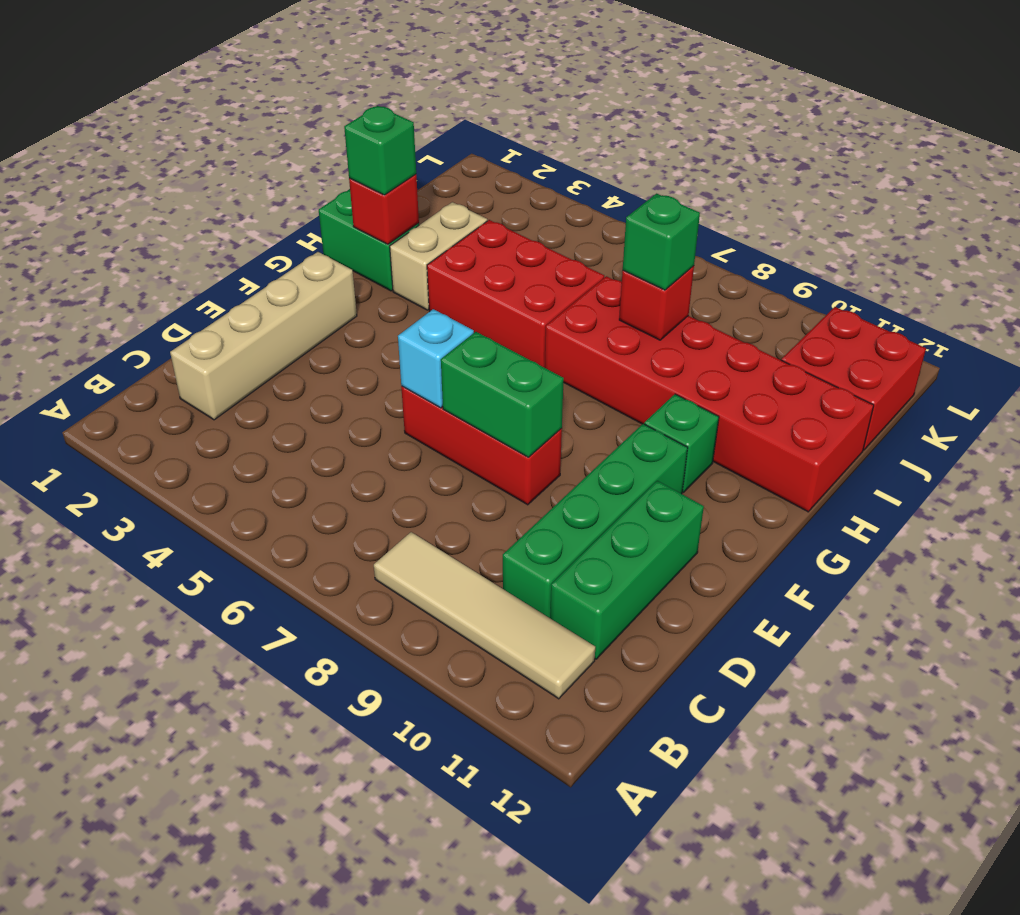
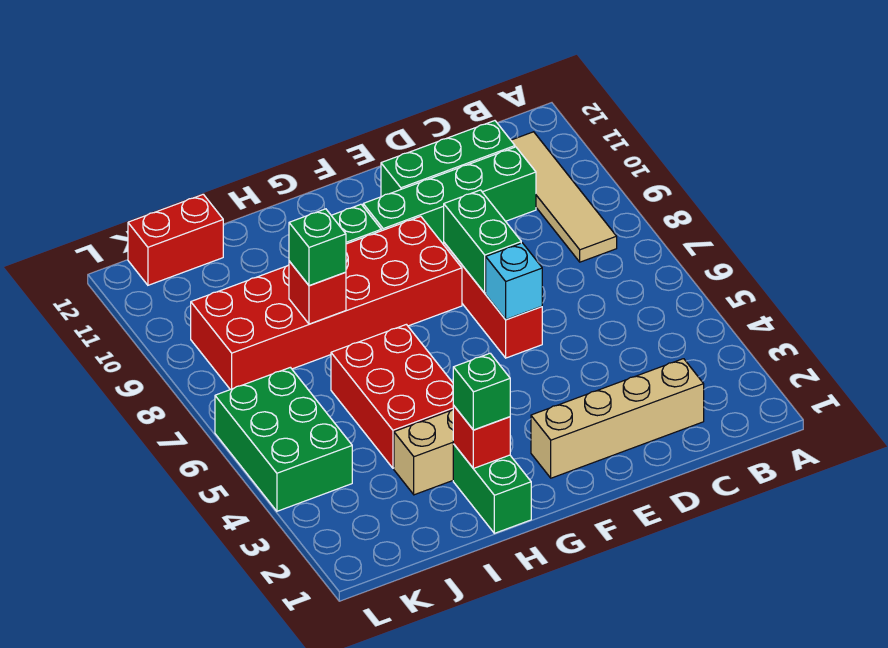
red brick H7:I12 level 1 -> red brick F8:K9 level 1
red brick J11:K12 level 1 -> red brick J12:K12 level 1
none -> green brick K4:L6 level 1

